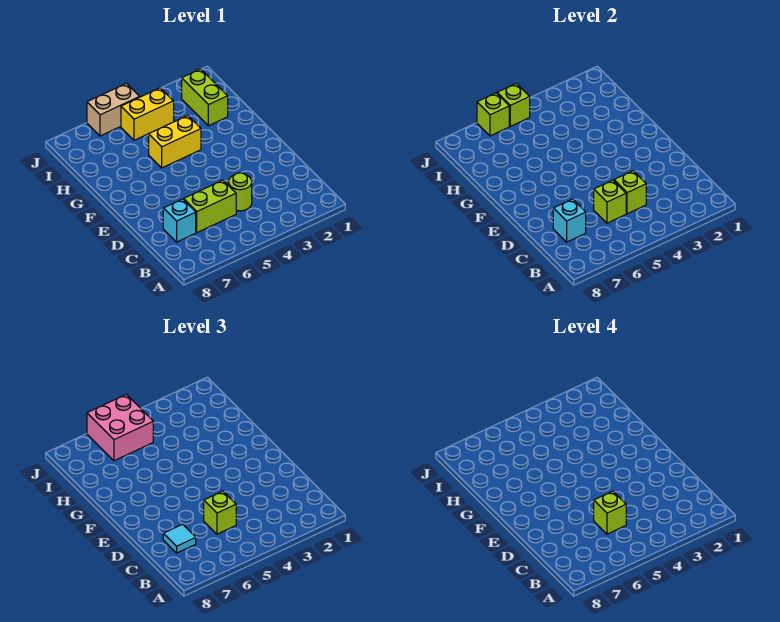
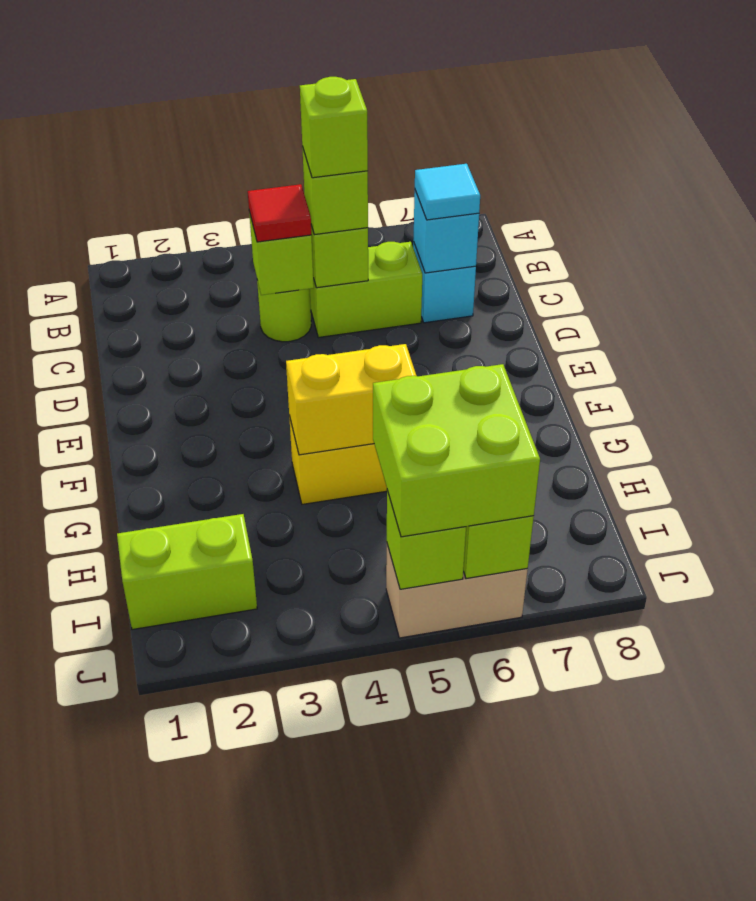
none -> red tile C4 level 3
lime brick H2:I2 level 1 -> lime brick I1:I2 level 1
yellow brick I4:I5 level 1 -> yellow brick G4:G5 level 2
pink brick I5:J6 level 3 -> lime brick I5:J6 level 3

